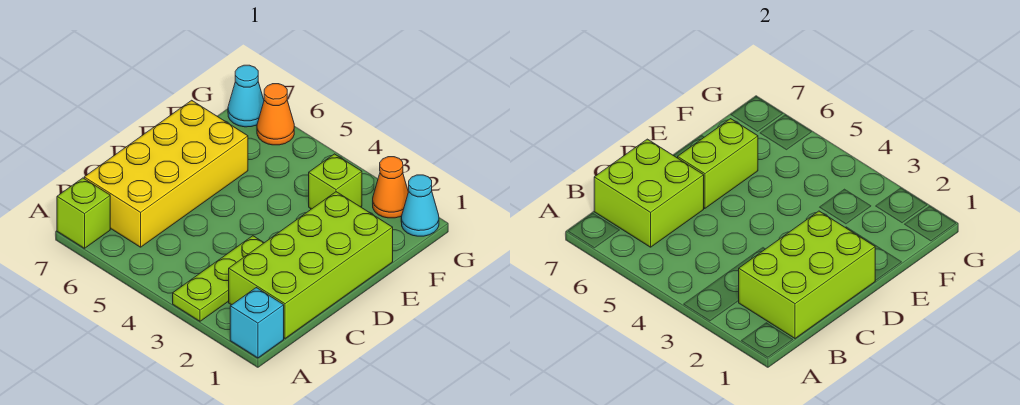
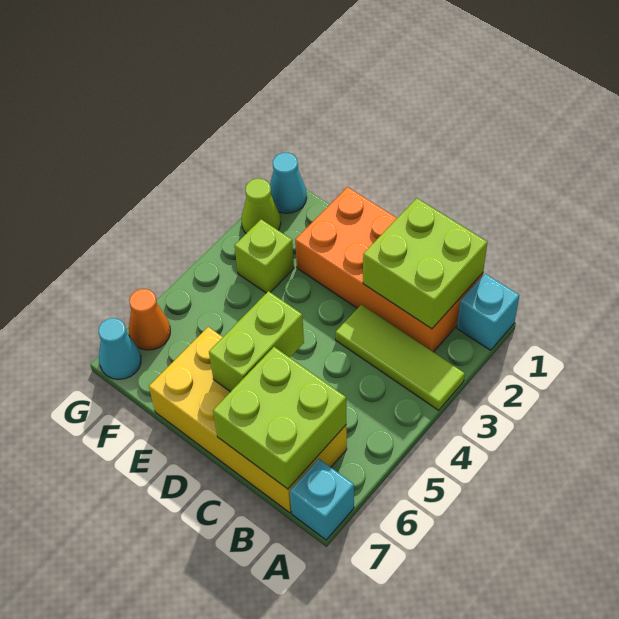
lime plate A3:C3 level 1 -> lime tile A3:C3 level 1
lime brick A7 level 1 -> cyan brick A7 level 1
lime brick B1:E2 level 1 -> orange brick B1:E2 level 1
lime brick B1:D2 level 2 -> lime brick B1:C2 level 2
lime brick D6:E6 level 2 -> lime brick D5:D6 level 2
orange cone G2 level 1 -> lime cone G2 level 1

